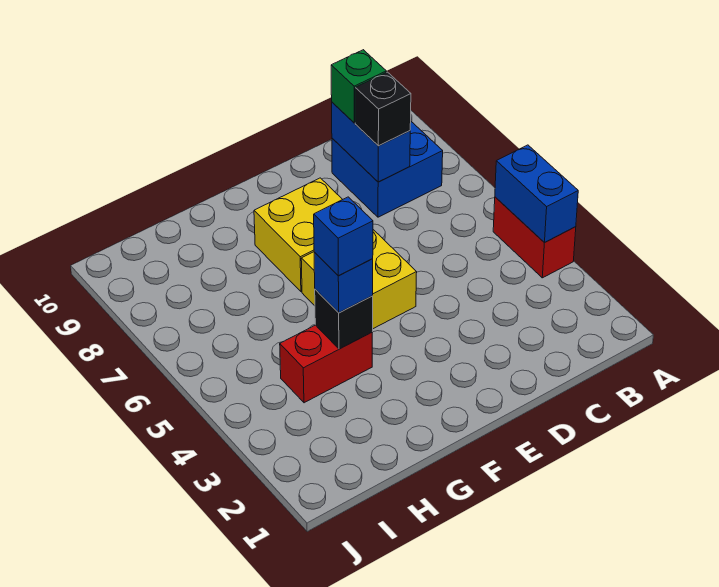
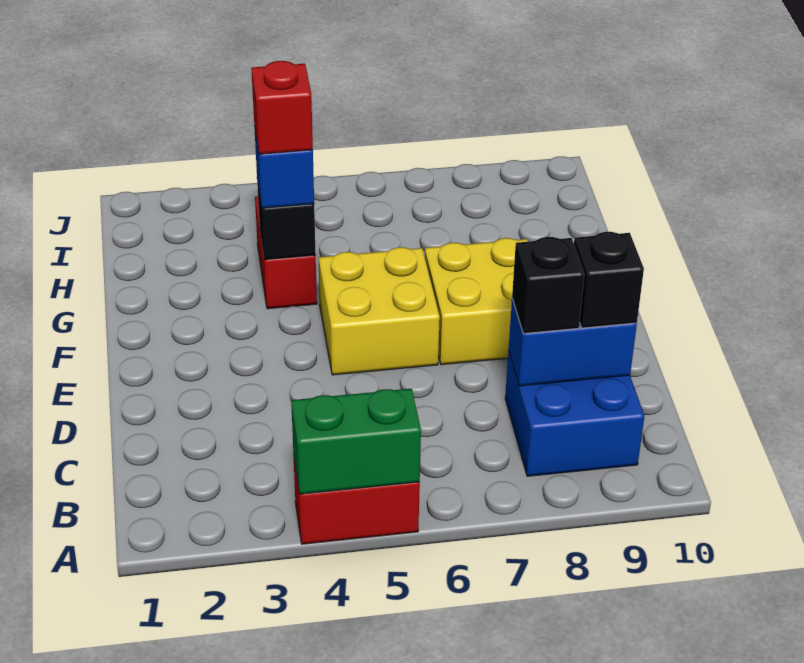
blue brick A4:A5 level 2 -> green brick A4:A5 level 2
green brick C9 level 3 -> black brick C9 level 3
blue brick G4 level 4 -> red brick G4 level 4

